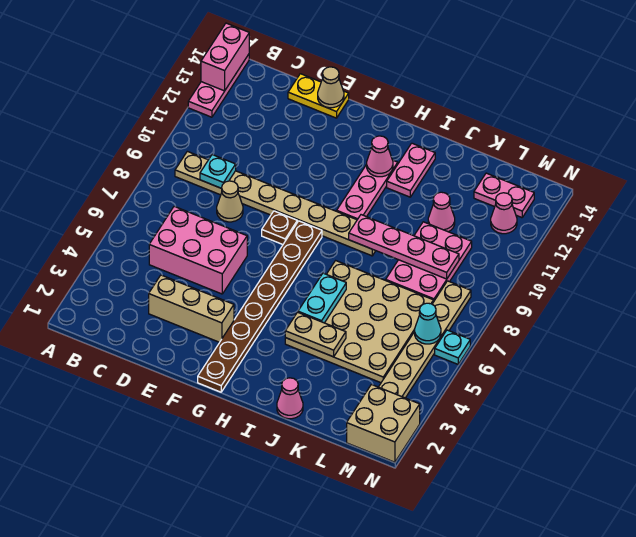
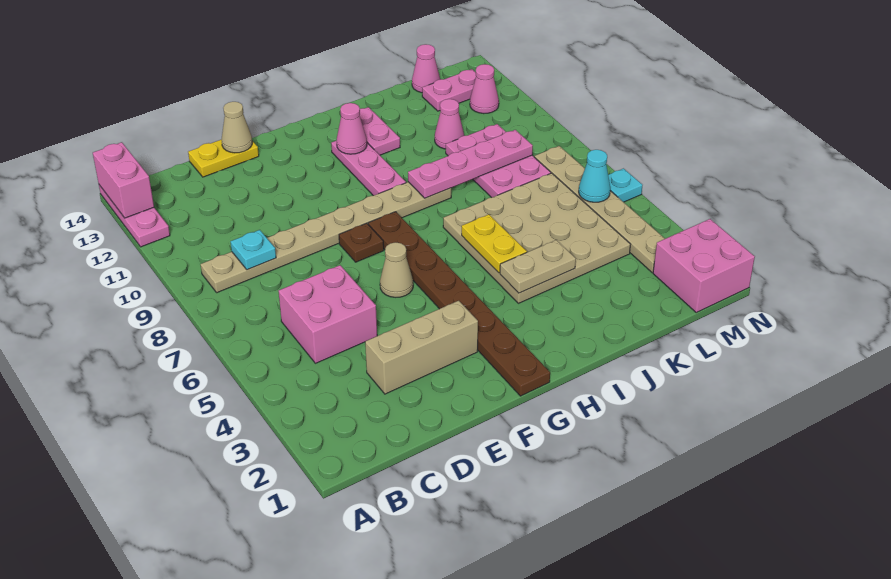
pink brick C5:E6 level 1 -> pink brick C5:D6 level 1
tan cone D8 level 1 -> tan cone F6 level 1
cyan plate I5:I6 level 2 -> yellow plate I5:I6 level 2
pink cone J1 level 1 -> pink cone L14 level 1
tan brick M1:N2 level 1 -> pink brick M1:N2 level 1

